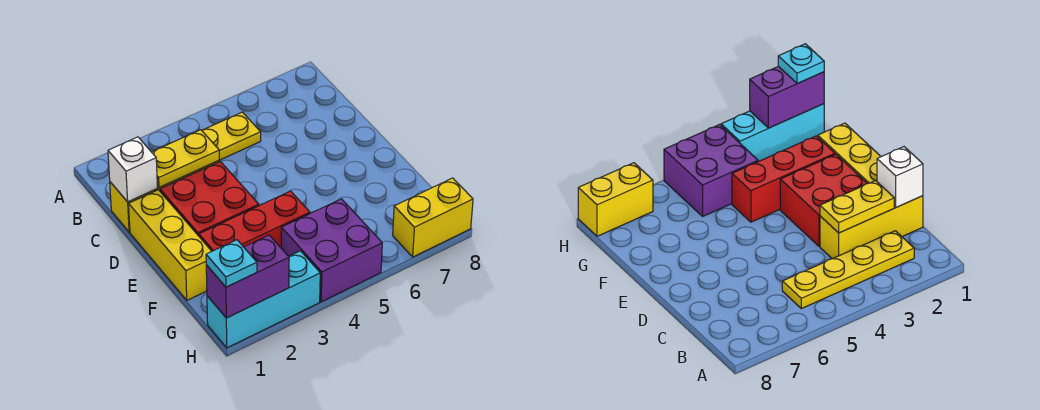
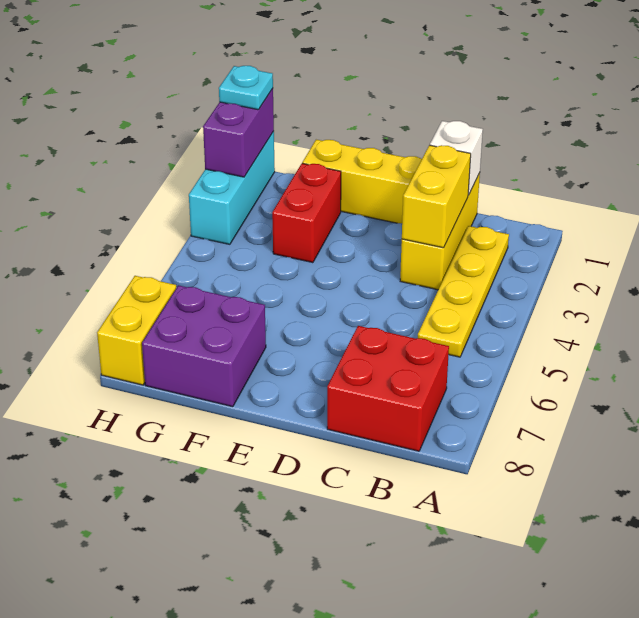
yellow plate C2:C3 level 2 -> yellow brick C2:C3 level 2
red brick D2:E3 level 1 -> red brick B7:C8 level 1
red brick F2:F4 level 1 -> red brick F2:F3 level 1
purple brick G4:H5 level 1 -> purple brick F7:G8 level 1

